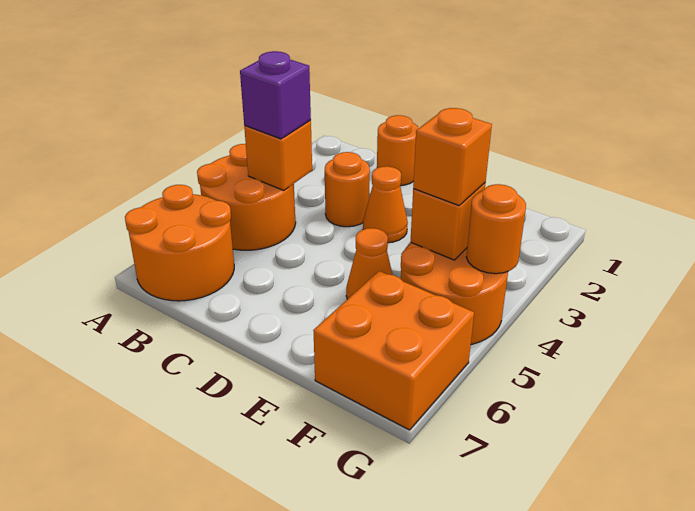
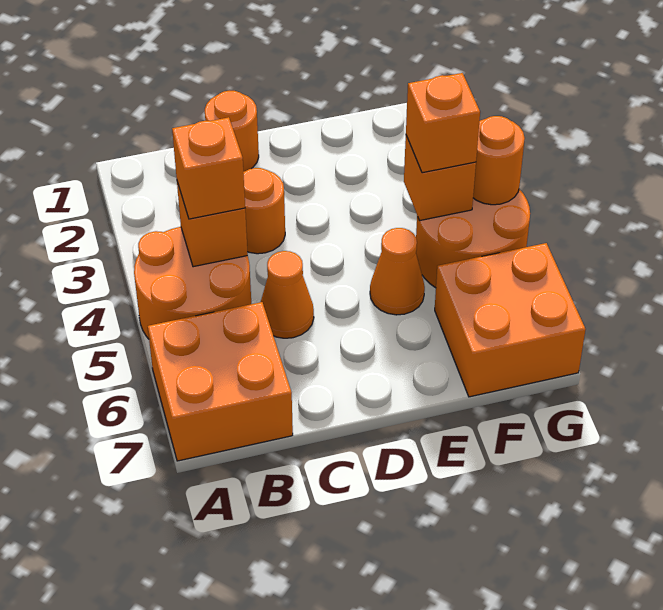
orange round brick A6:B7 level 1 -> orange brick A6:B7 level 1
purple brick B4 level 3 -> orange brick B4 level 3
orange cone D3 level 1 -> orange cone C5 level 1

